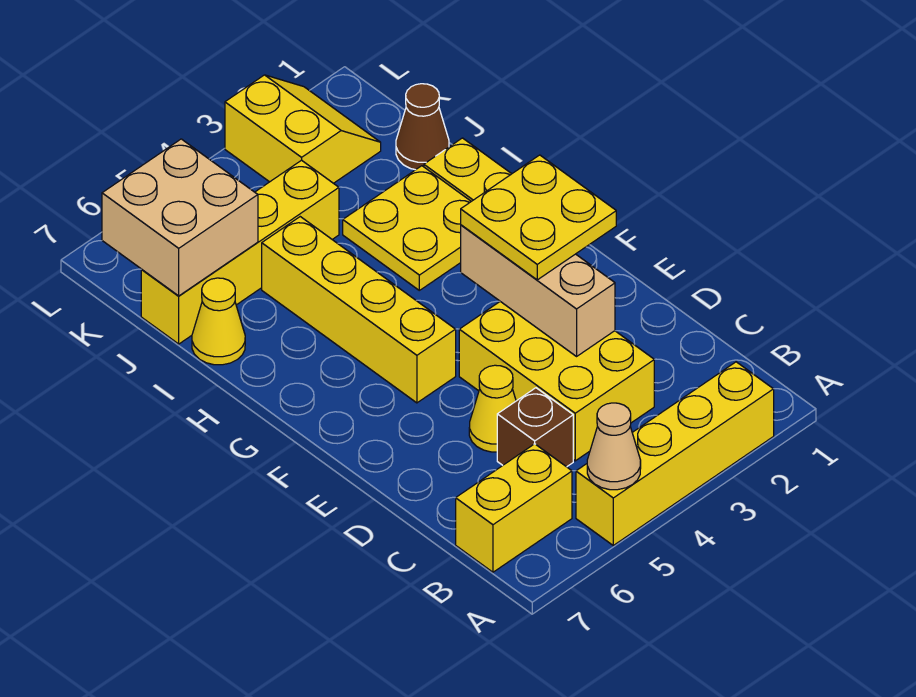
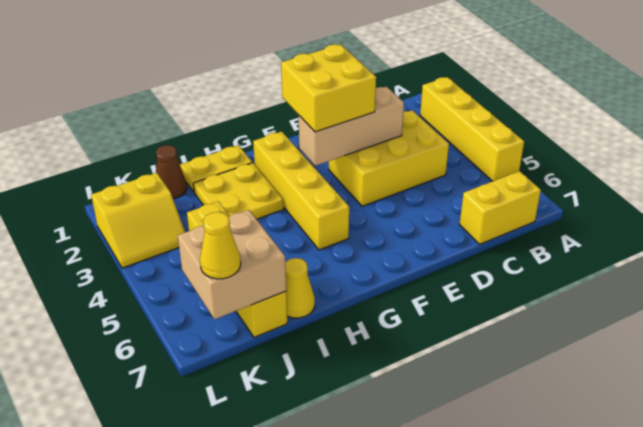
tan cone A5 level 2 -> none
yellow brick B6:B7 level 1 -> yellow brick B7:C7 level 1
brown brick C5 level 1 -> none
yellow cone D5 level 1 -> yellow cone K7 level 3
yellow plate E2:F3 level 3 -> yellow brick E2:F3 level 3
yellow brick F5:I5 level 1 -> yellow brick G2:G5 level 1
yellow slope K2:L3 level 1 top 3 -> yellow slope K2:L3 level 1 top 2

